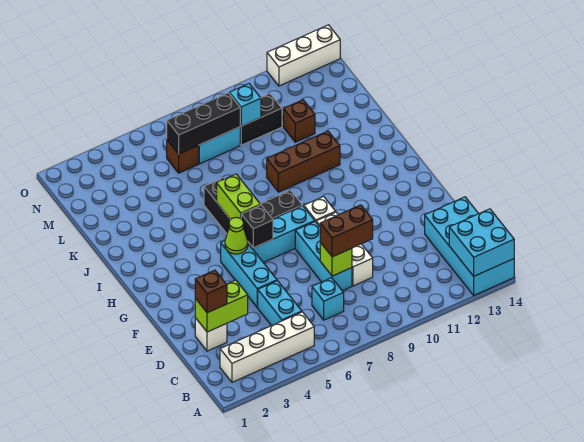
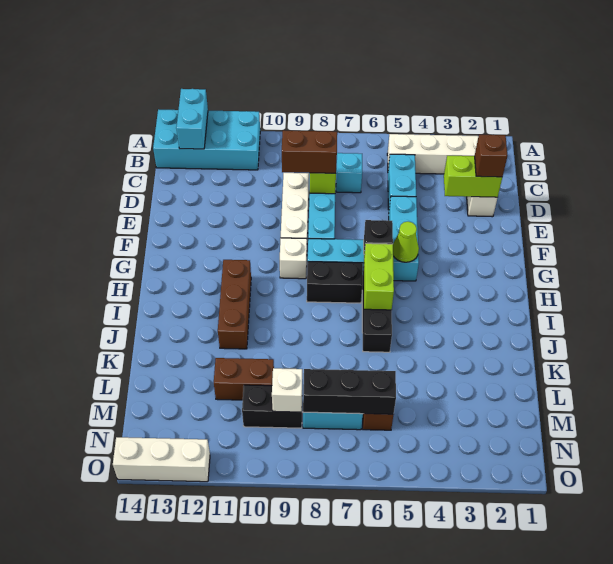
cyan brick A13:D14 level 1 -> cyan brick A11:B14 level 1
cyan brick A13:B14 level 2 -> cyan brick A13:B13 level 2
brown brick J9:J11 level 1 -> brown brick H11:J11 level 1
brown brick L11 level 1 -> brown brick L10:L11 level 1
cyan brick M9 level 2 -> white brick M9 level 2

